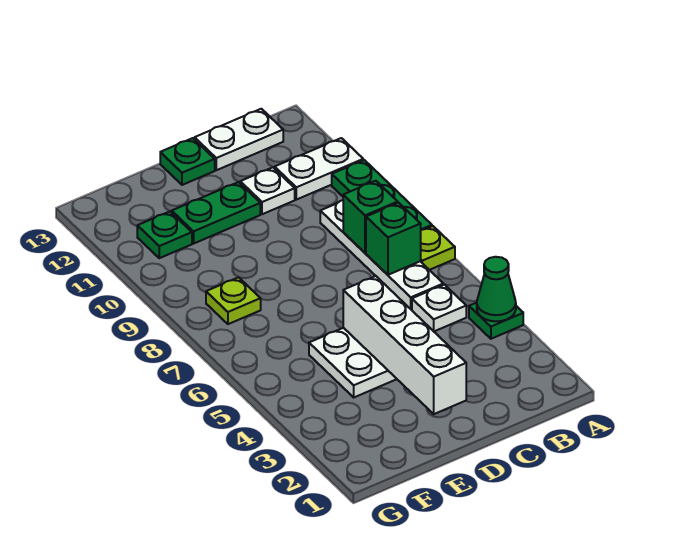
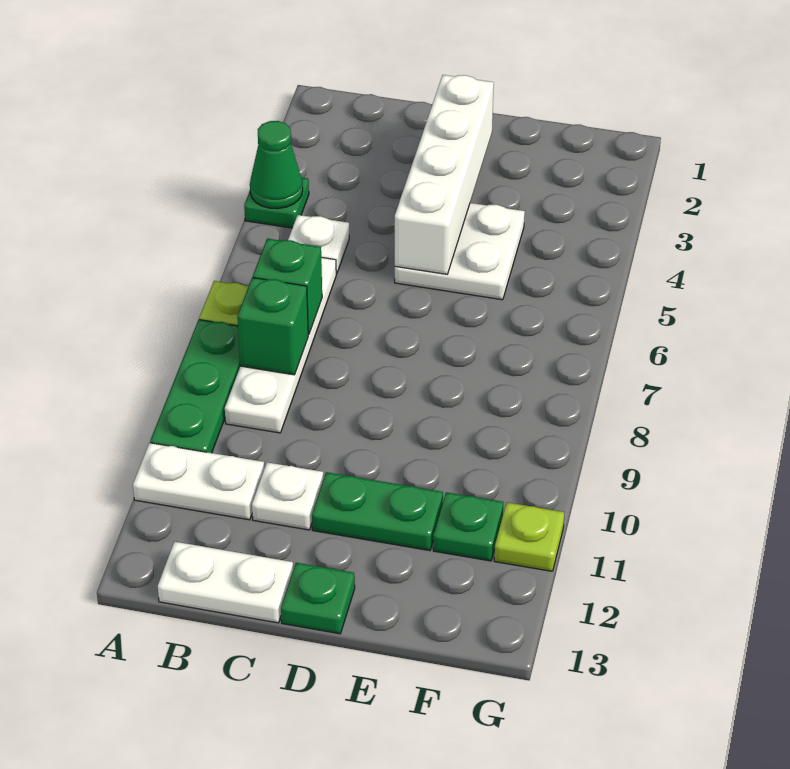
lime plate F8 level 1 -> lime plate G11 level 1

